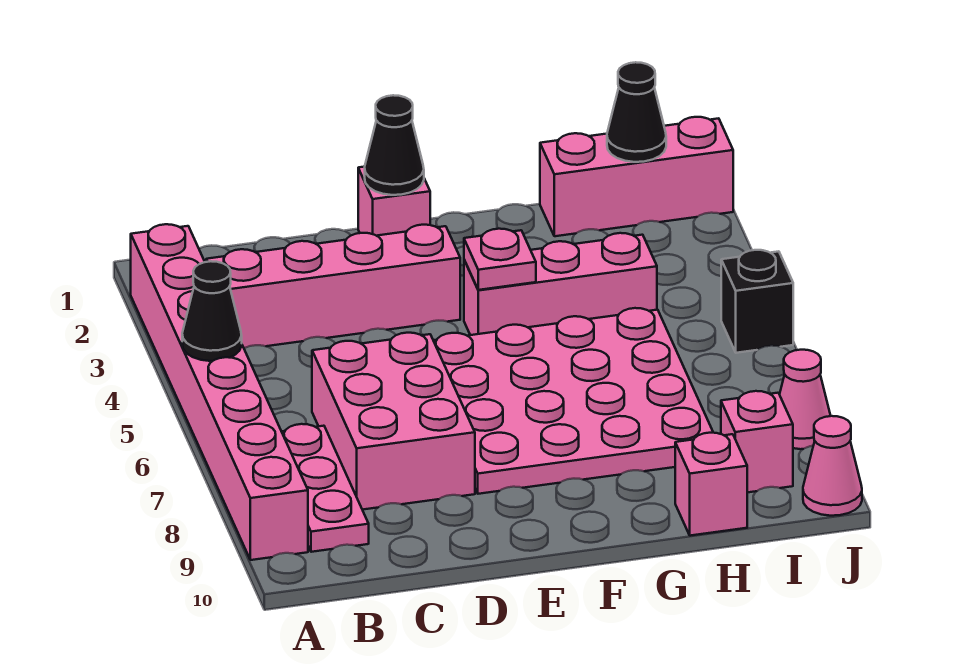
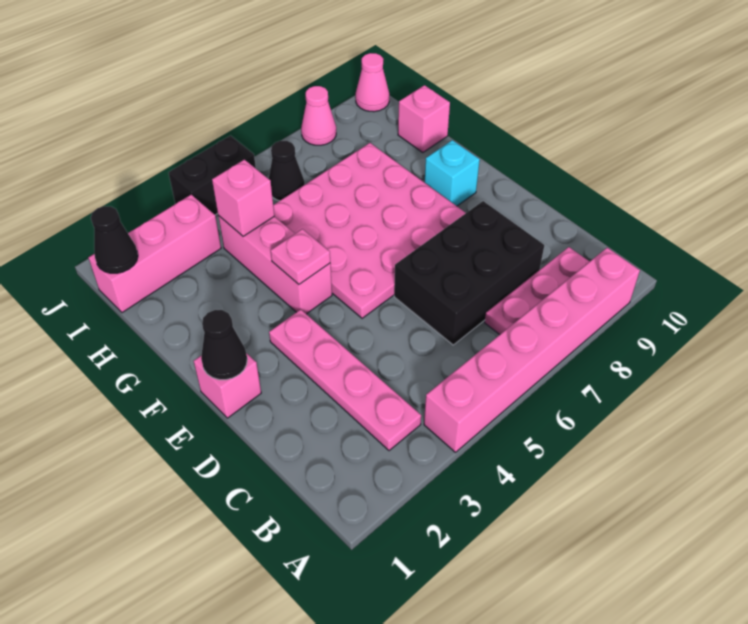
pink brick A2:A9 level 1 -> pink brick A4:A9 level 1
black cone A5 level 2 -> black cone I6 level 1
pink brick B3:E3 level 1 -> pink plate B3:E3 level 1
pink brick C6:D8 level 1 -> black brick C6:D8 level 1
none -> cyan brick F9 level 1
pink brick H1:J1 level 1 -> pink brick I1:I3 level 1
pink brick I9 level 1 -> pink brick H4 level 2
black brick J5 level 1 -> black brick J4:J5 level 1

